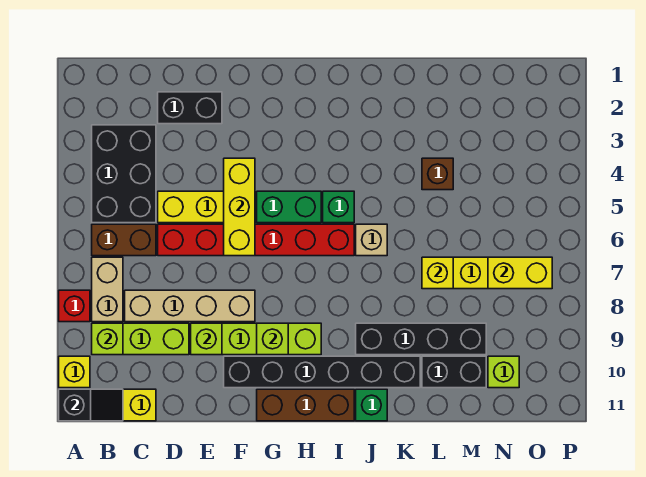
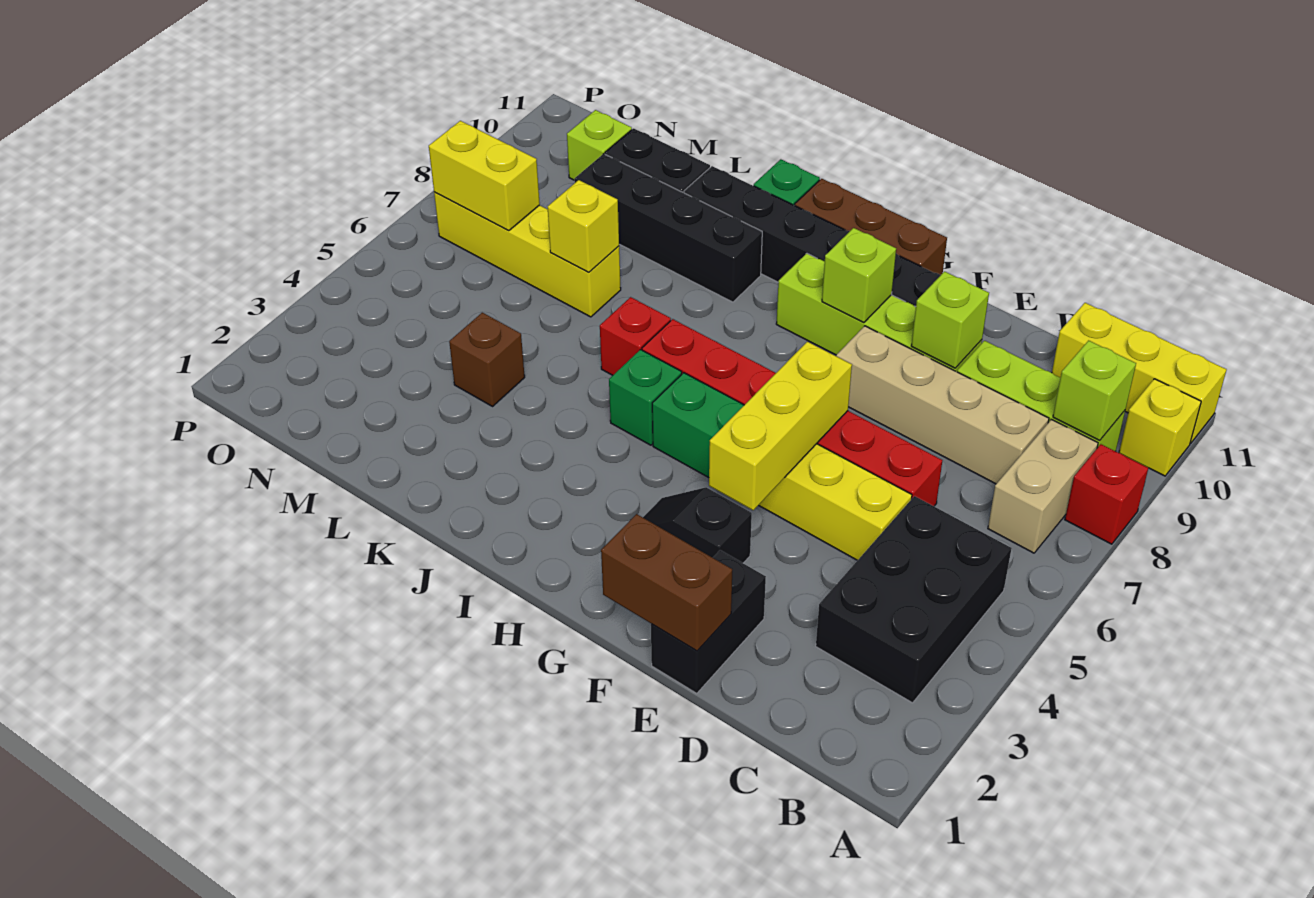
black slope A11:B11 level 2 top A -> black slope F3:G3 level 1 top F
brown brick B6:C6 level 1 -> brown brick E1:F1 level 2
black brick D2:E2 level 1 -> black brick E1:E2 level 1
tan brick J6 level 1 -> red brick J6 level 1

